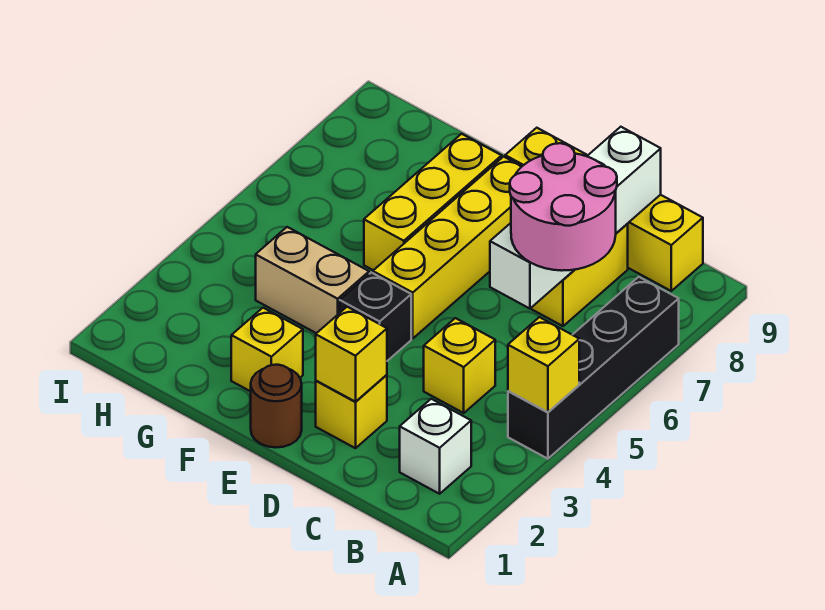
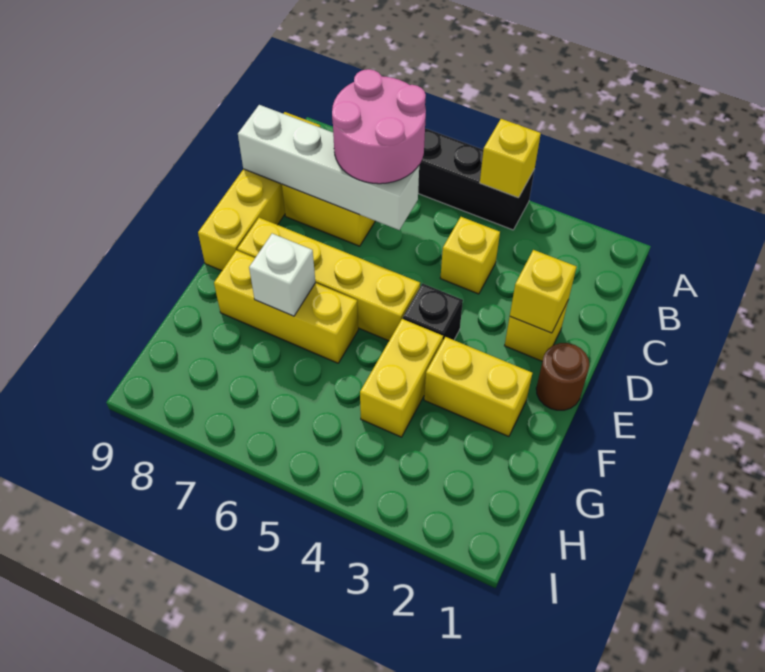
white brick B2 level 1 -> white brick F7 level 2
yellow brick F2 level 1 -> yellow brick F2:F3 level 1
tan brick F4:G4 level 1 -> yellow brick F4:G4 level 1

